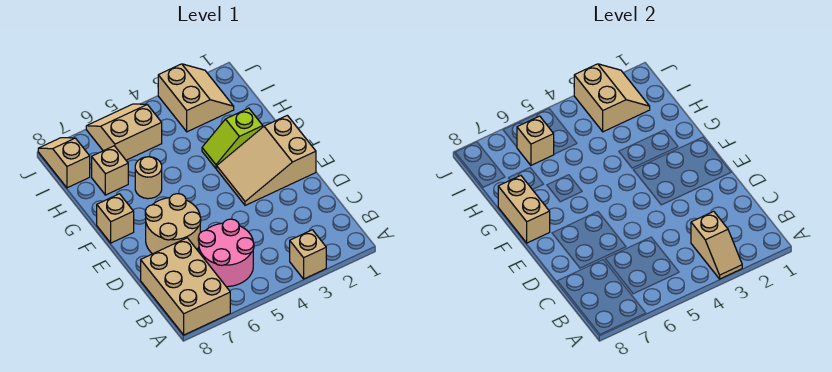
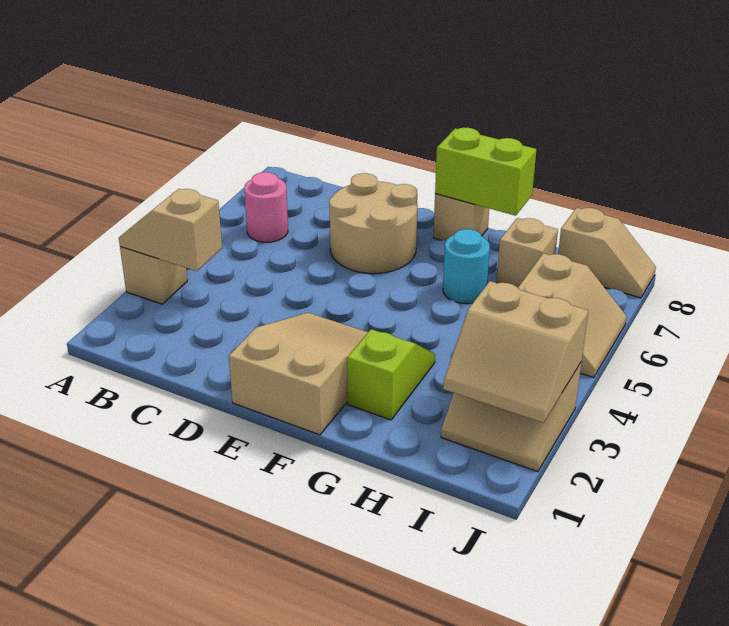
tan brick A7:C8 level 1 -> none
pink round brick B5:C6 level 1 -> pink round brick B6 level 1
tan brick F8:G8 level 2 -> lime brick F8:G8 level 2
tan round brick G6 level 1 -> cyan round brick G6 level 1
tan brick I6 level 2 -> none

